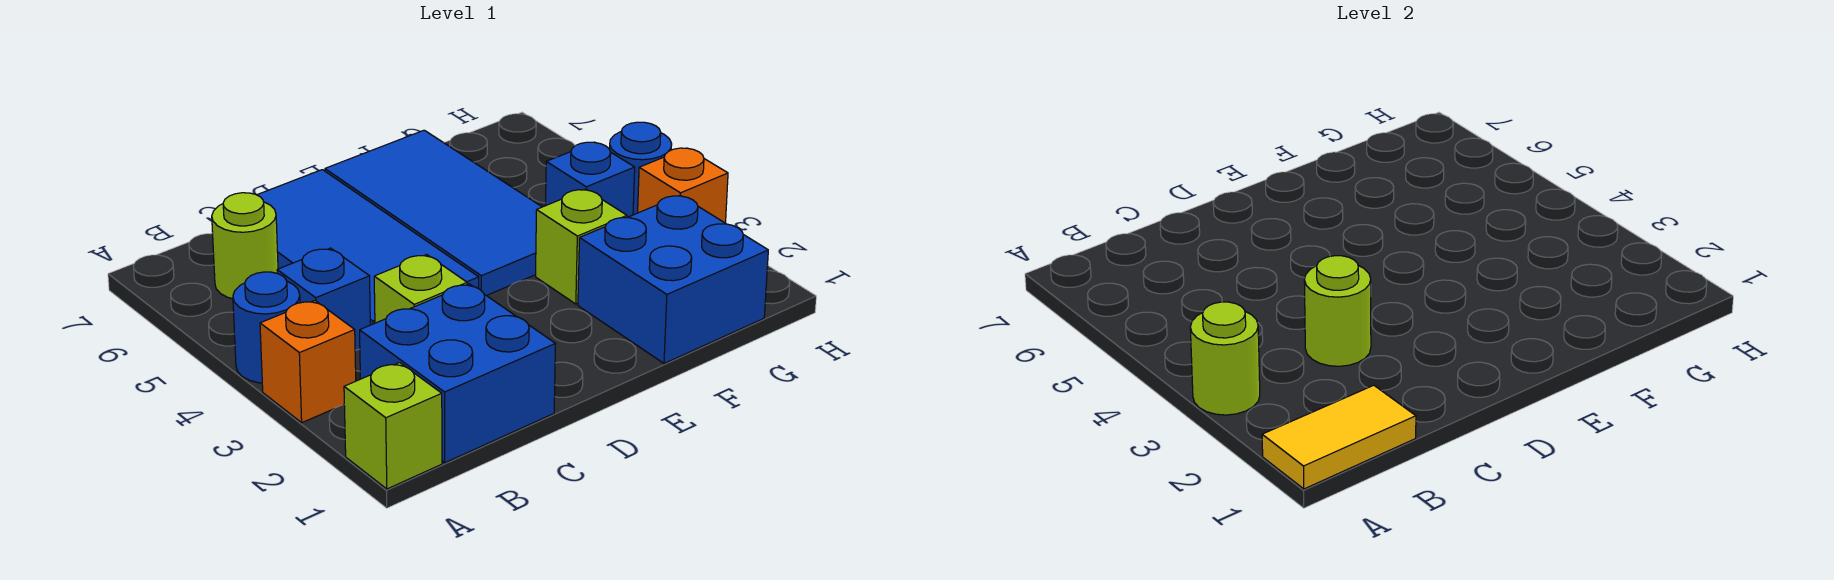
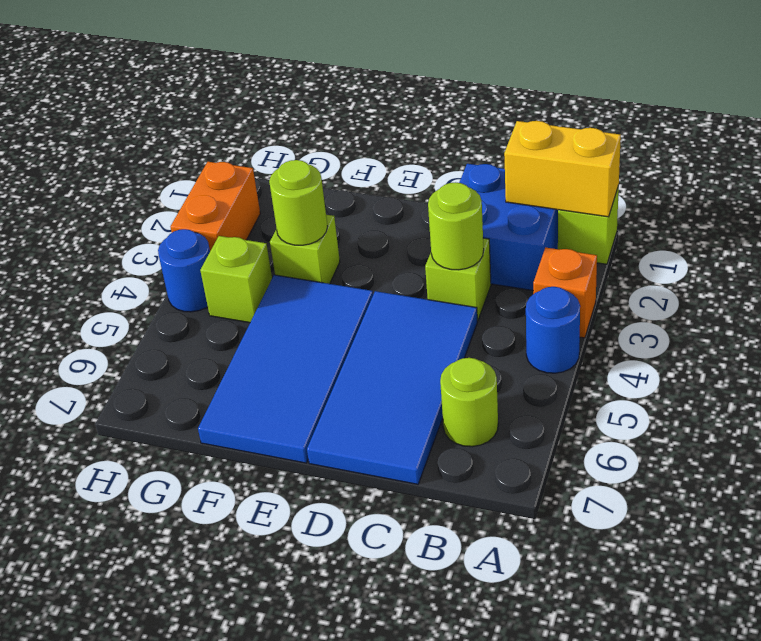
yellow tile A1:B1 level 2 -> yellow brick A1:B1 level 2
lime round brick A3 level 2 -> lime round brick F3 level 2
blue brick B4 level 1 -> none
blue brick F1:G2 level 1 -> none
blue brick G4 level 1 -> lime brick G4 level 1
orange brick H3 level 1 -> orange brick H2:H3 level 1

